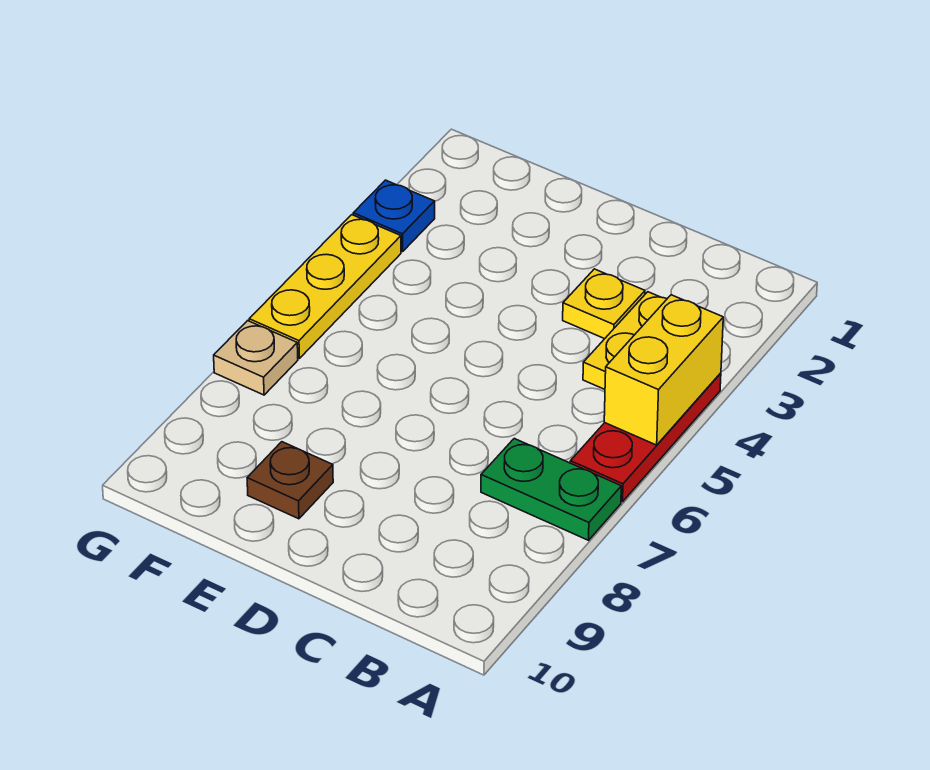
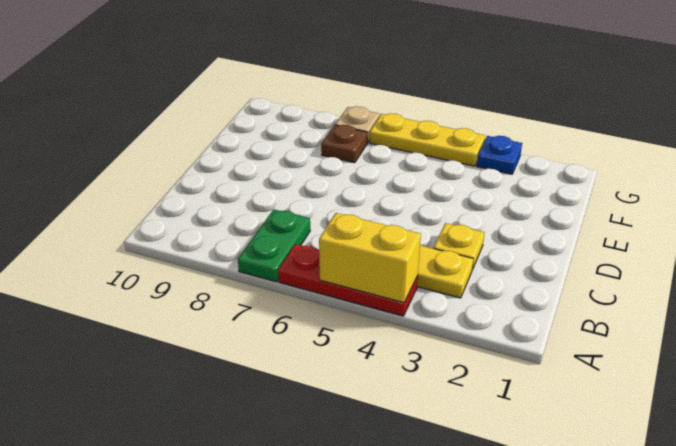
brown plate E9 level 1 -> brown plate F7 level 1

